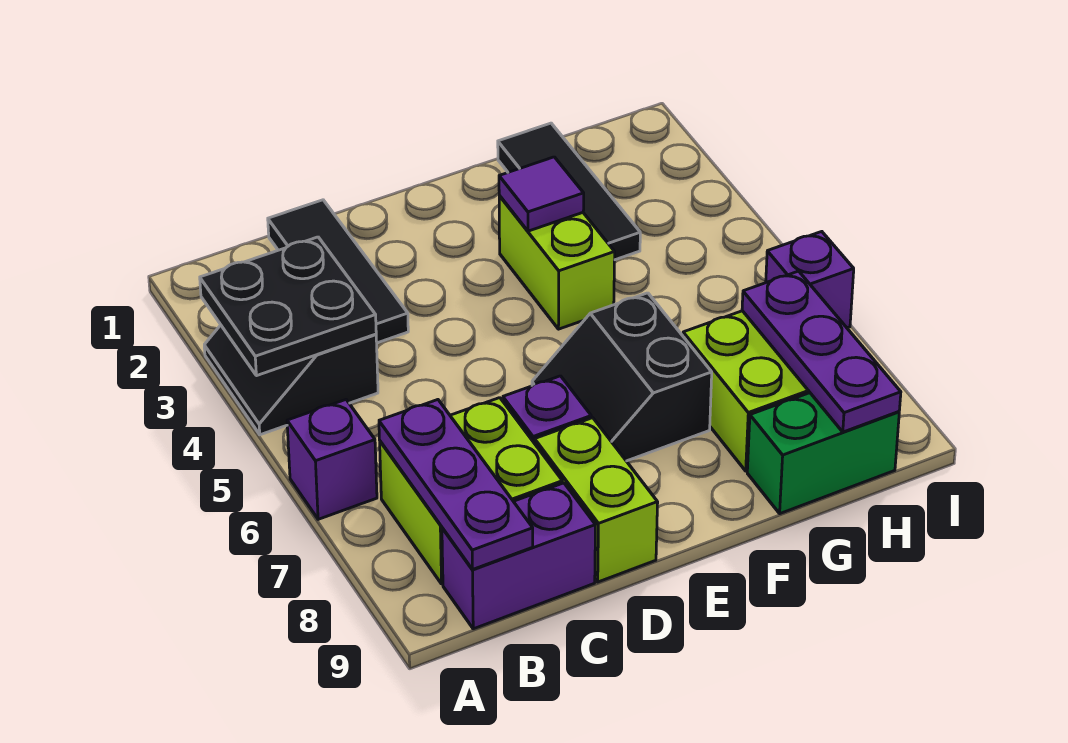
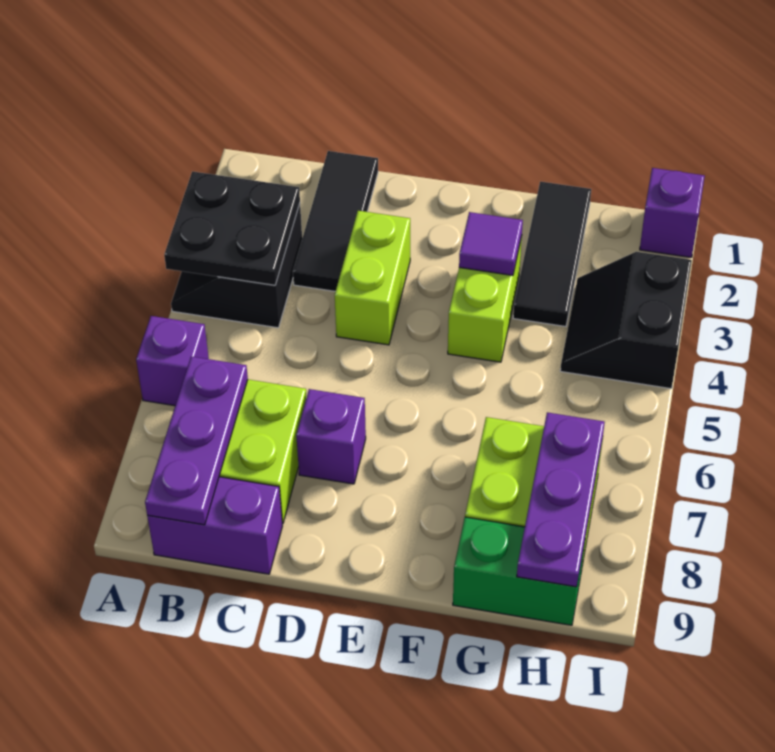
lime brick D8:D9 level 1 -> lime brick D3:D4 level 1
black slope E6:F7 level 1 top F -> black slope H3:I4 level 1 top I
purple brick I6 level 1 -> purple brick I1 level 1

